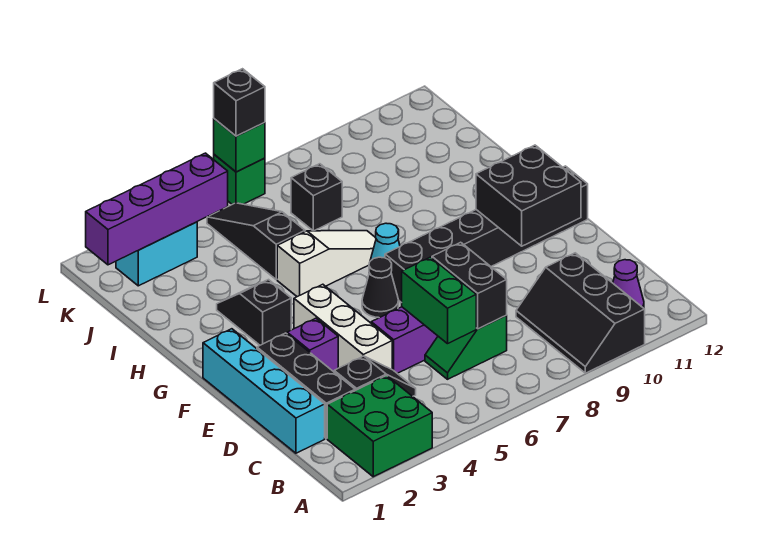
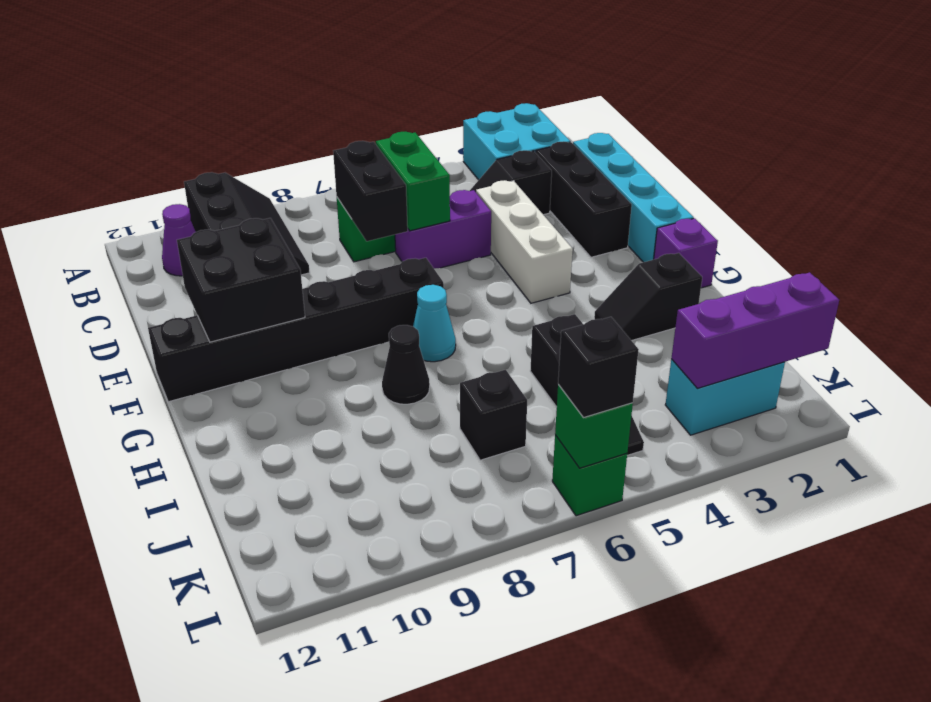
green brick A2:B3 level 1 -> cyan brick A2:B3 level 1
purple brick E3 level 1 -> purple brick G1 level 1
black cone F6 level 1 -> black cone H8 level 1
black slope G3:H3 level 1 top G -> black slope H2:H3 level 1 top 2
white slope H5:H7 level 1 top 5 -> none
purple brick K1:K4 level 2 -> purple brick K1:K3 level 2

